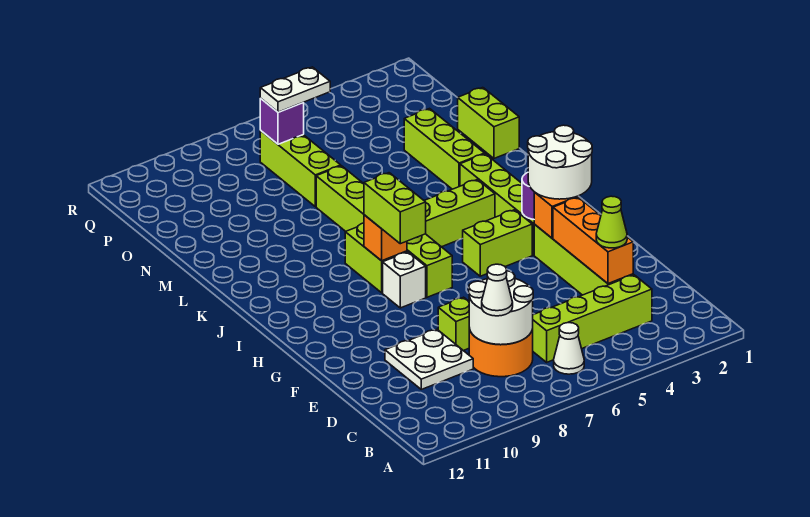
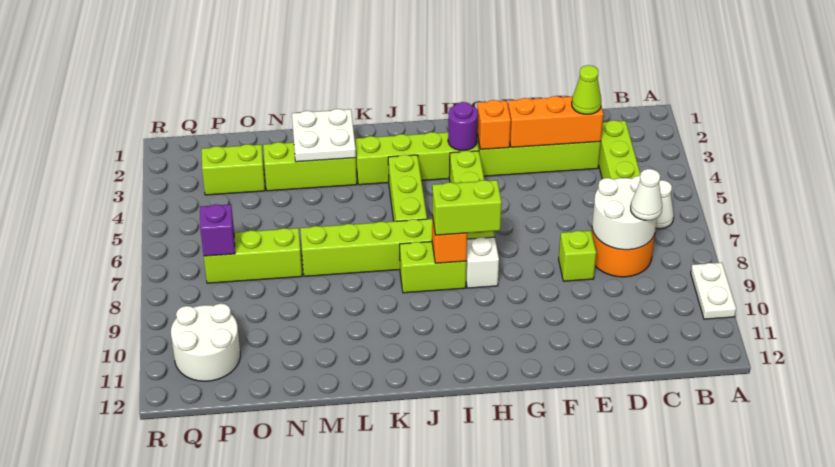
white plate D9:E10 level 1 -> white plate L2:M3 level 2
white round brick G2:H3 level 3 -> white round brick P10:Q11 level 1
lime brick M1:N1 level 1 -> lime brick O3:P3 level 1
white plate P6:P7 level 3 -> white plate A9:A10 level 1

